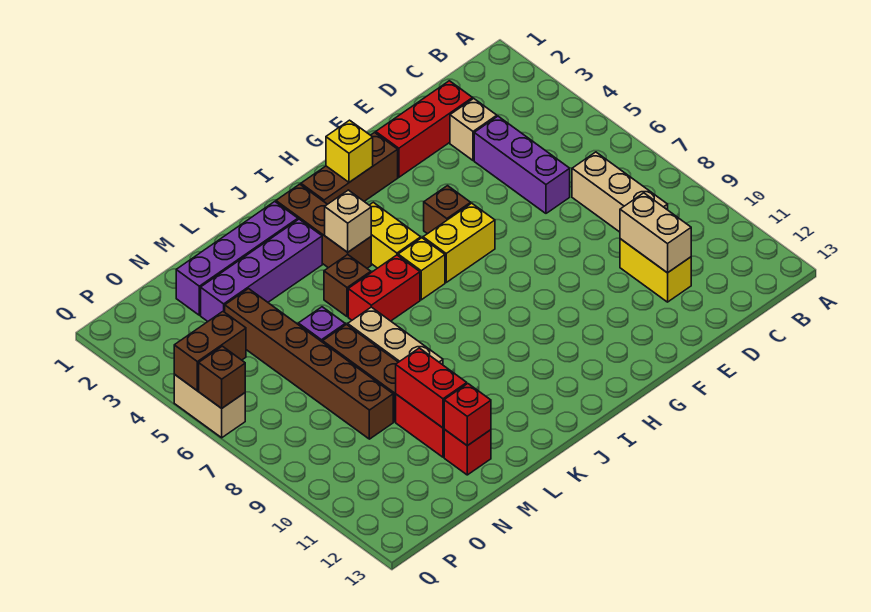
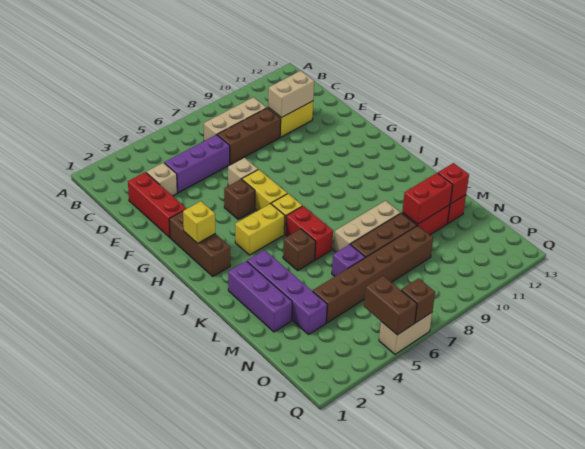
brown brick J2:J4 level 1 -> brown brick D7:D9 level 1
tan brick J4 level 2 -> tan brick F6 level 1
purple brick K2:N2 level 1 -> purple brick K2:M2 level 1

